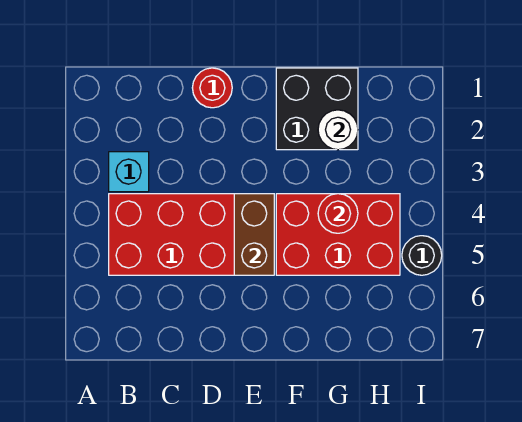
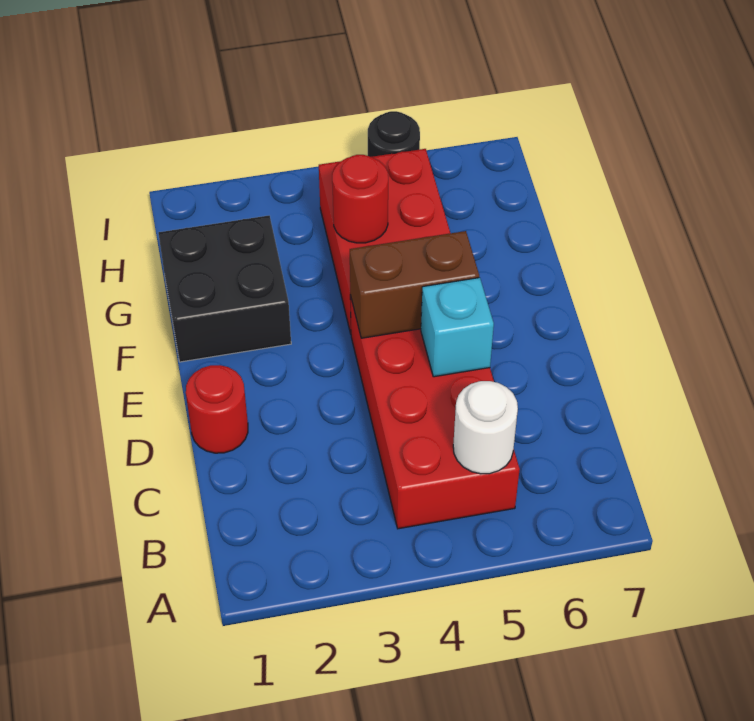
cyan brick B3 level 1 -> cyan brick D5 level 2
white round brick G2 level 2 -> white round brick B5 level 2

